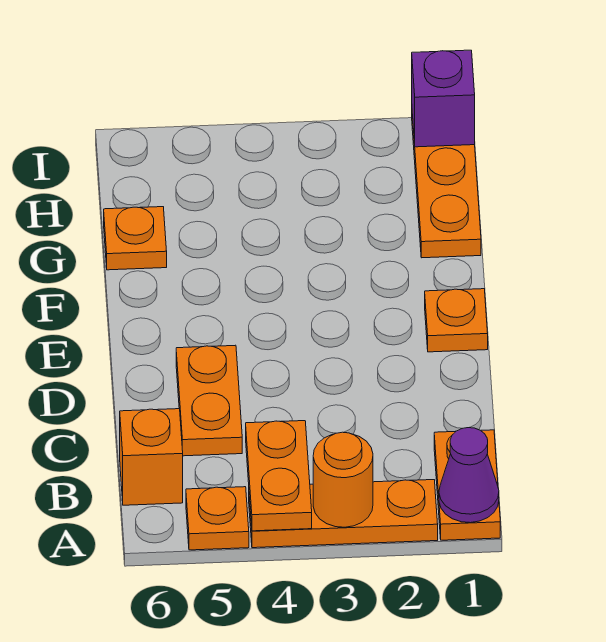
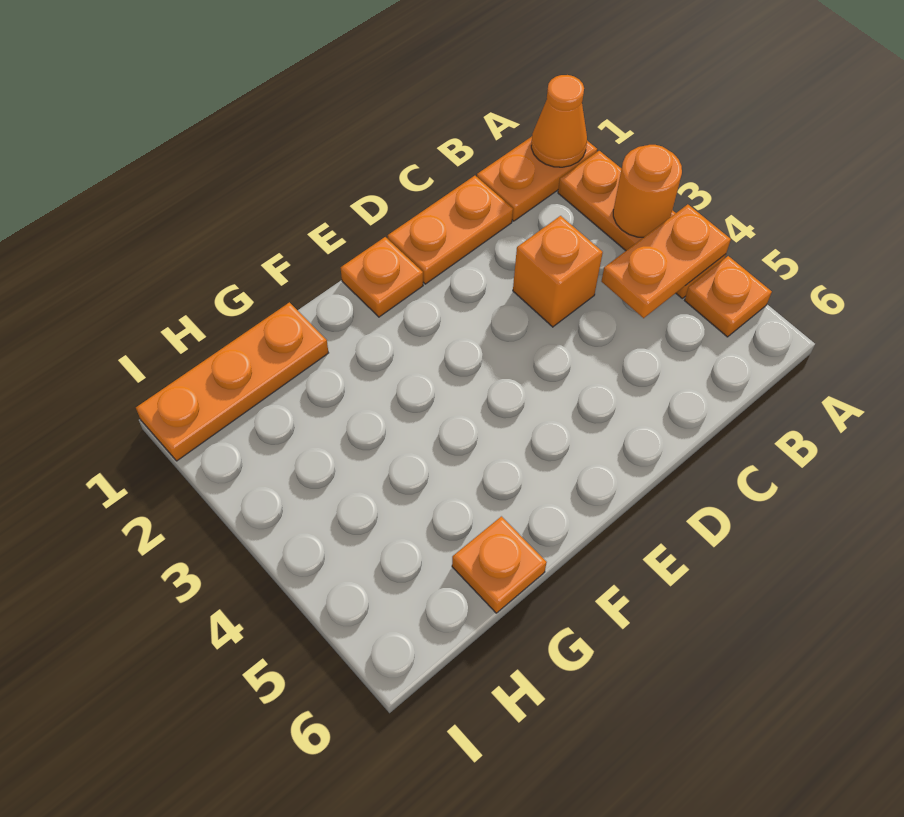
purple cone A1 level 2 -> orange cone A1 level 2
orange brick B6 level 1 -> orange brick C3 level 1
orange plate C5:D5 level 1 -> orange plate C1:D1 level 1
purple brick I1 level 2 -> none

